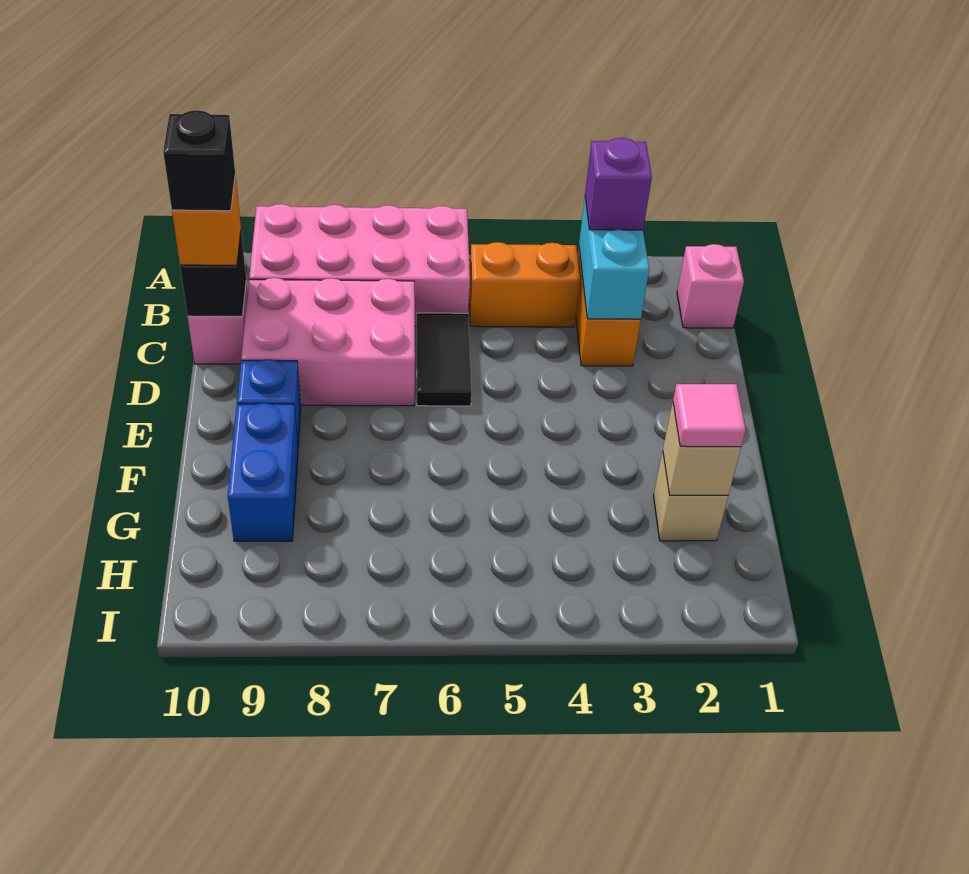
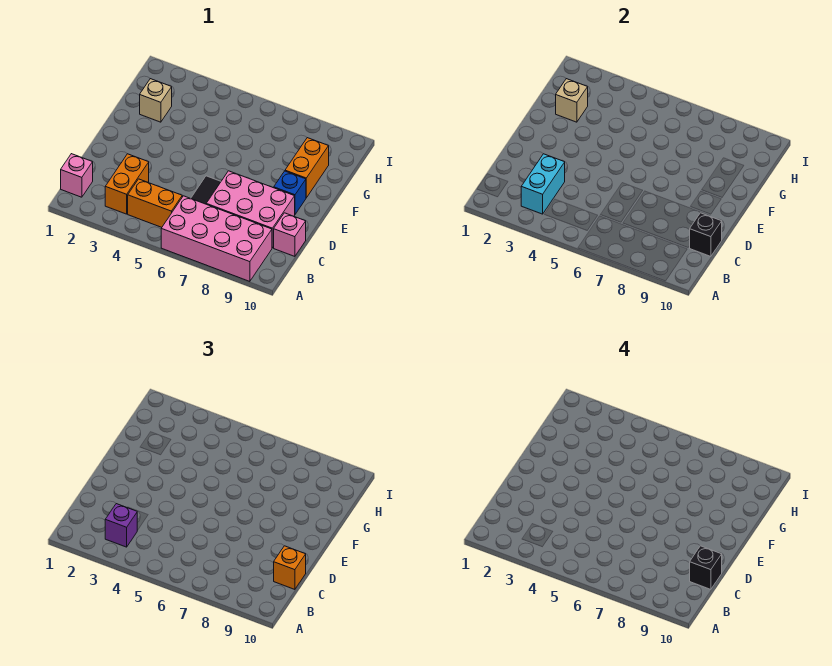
blue brick F9:G9 level 1 -> orange brick F9:G9 level 1
pink tile G2 level 3 -> none

